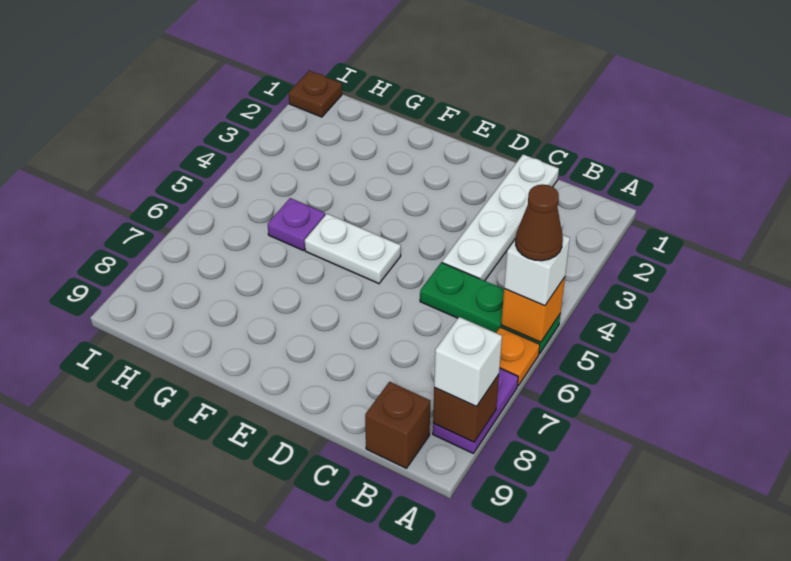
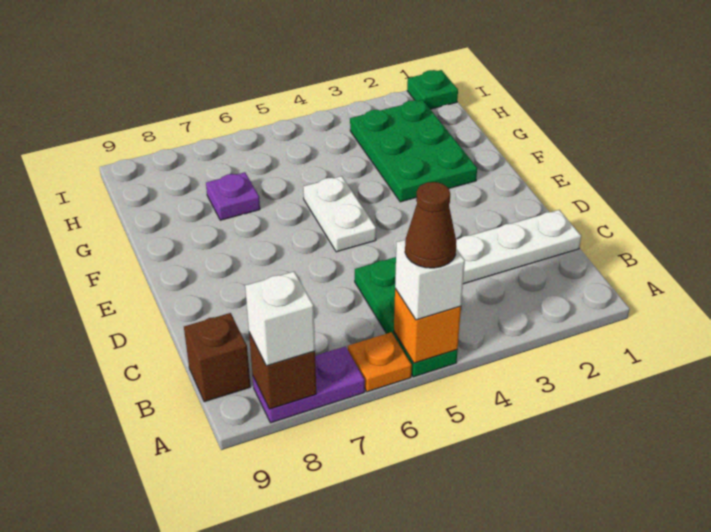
none -> green plate F2:H3 level 1
purple plate G5 level 1 -> purple plate G7 level 1
brown plate I1 level 1 -> green plate I1 level 1

